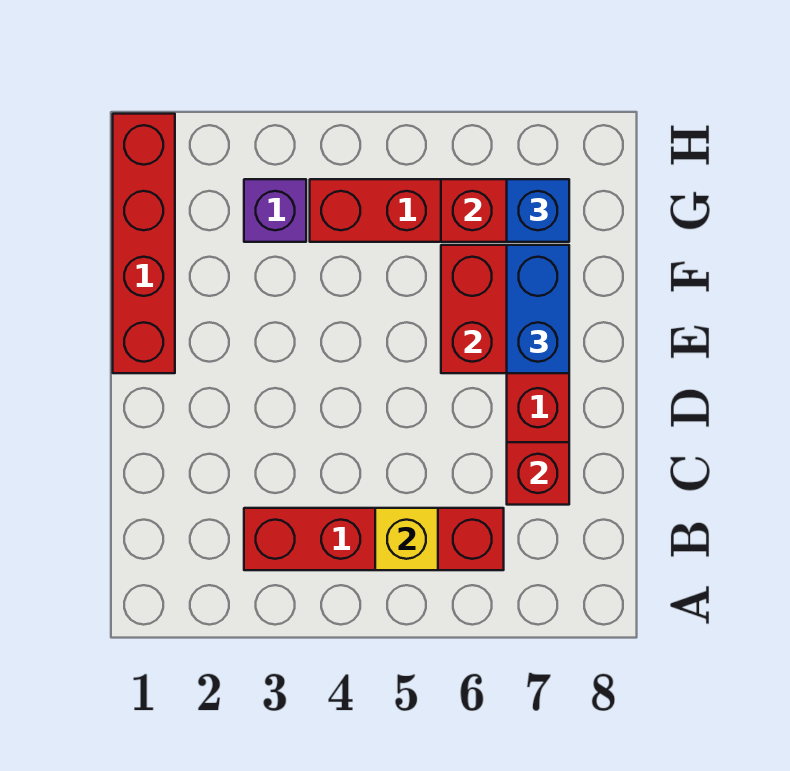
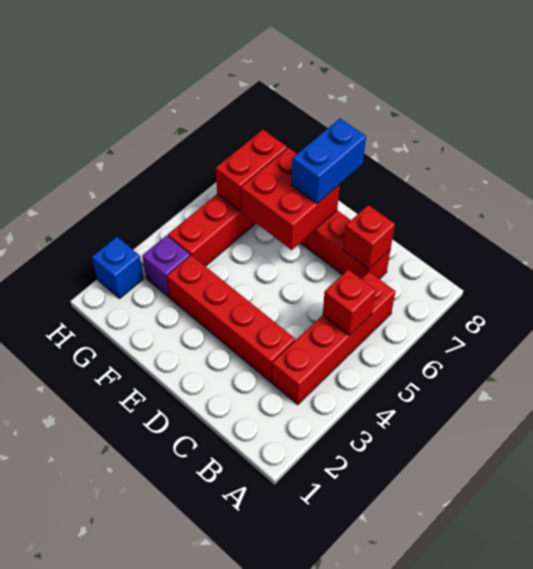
yellow brick B5 level 2 -> red brick B5 level 2
red brick E1:H1 level 1 -> red brick C3:F3 level 1
blue brick E7:F7 level 3 -> blue brick E7:E8 level 3
blue brick G7 level 3 -> blue brick H2 level 1

